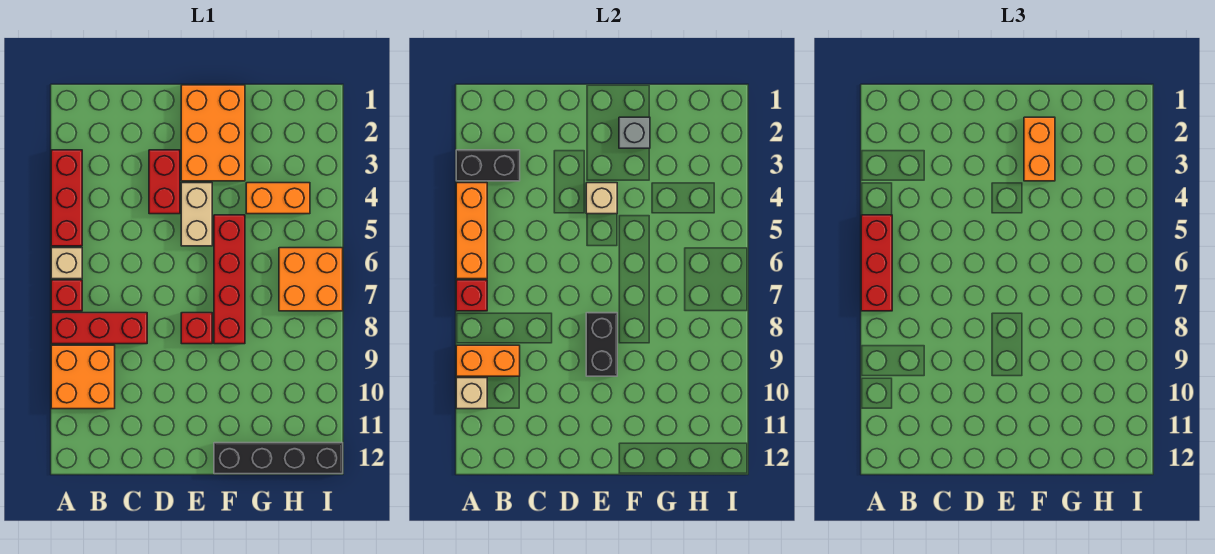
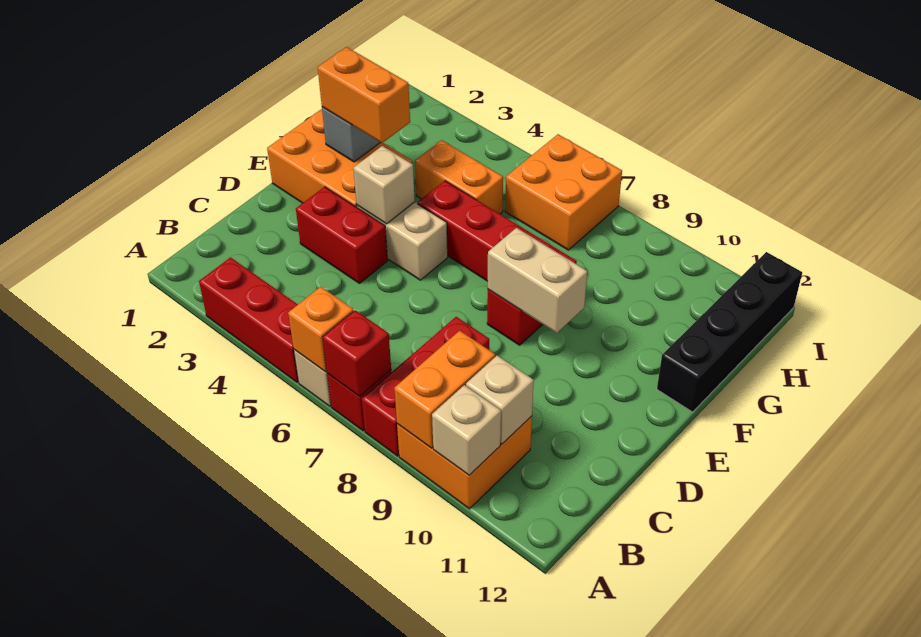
black brick A3:B3 level 2 -> none
orange brick A4:A6 level 2 -> orange brick A6 level 2
red brick A5:A7 level 3 -> none
none -> tan brick B10 level 2
black brick E8:E9 level 2 -> tan brick E8:E9 level 2
orange brick G4:H4 level 1 -> orange brick G4:G5 level 1

